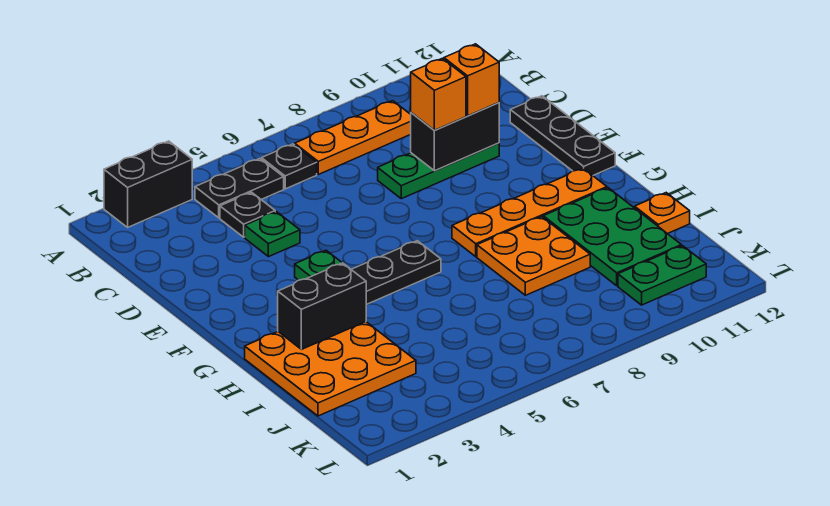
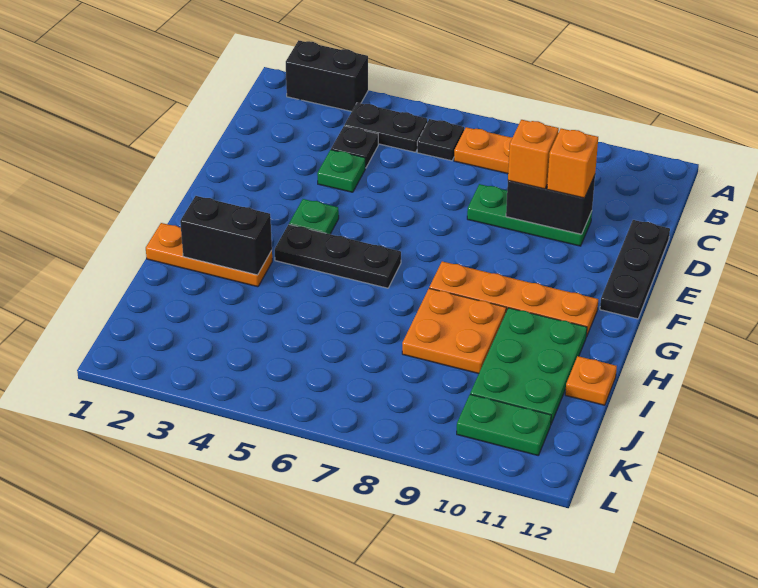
orange plate H1:J3 level 1 -> orange plate H1:H3 level 1

